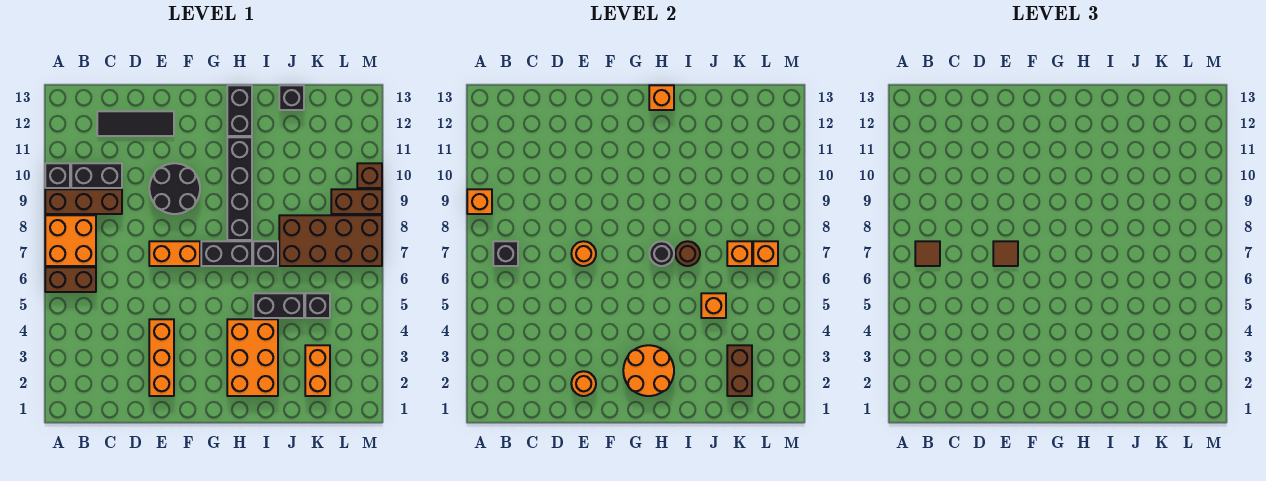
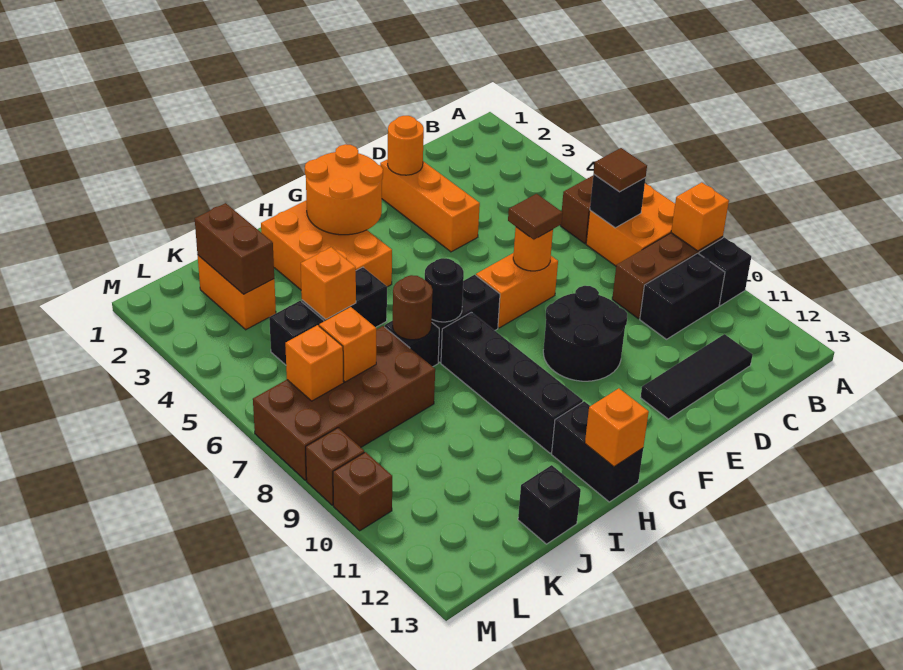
brown brick L9:M9 level 1 -> brown brick M9 level 1

